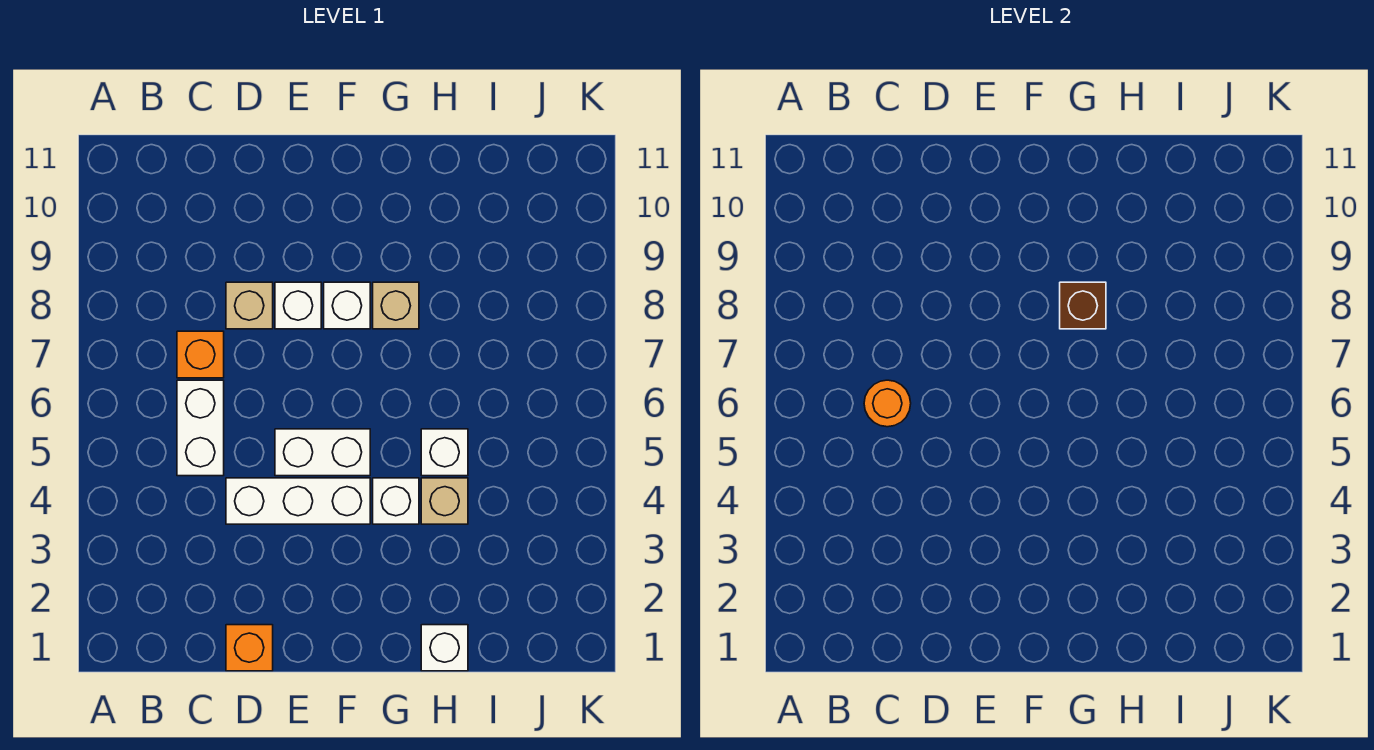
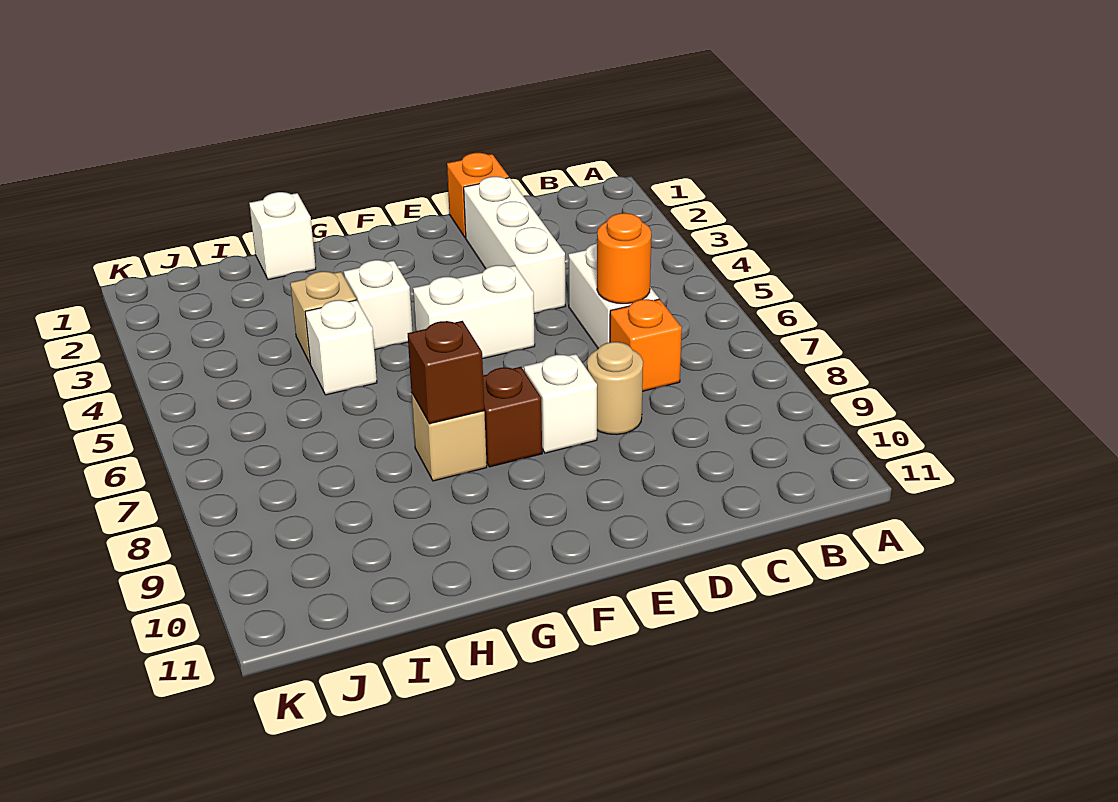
white brick D4:F4 level 1 -> white brick D2:D4 level 1
tan brick D8 level 1 -> tan round brick D8 level 1
white brick F8 level 1 -> brown brick F8 level 1

